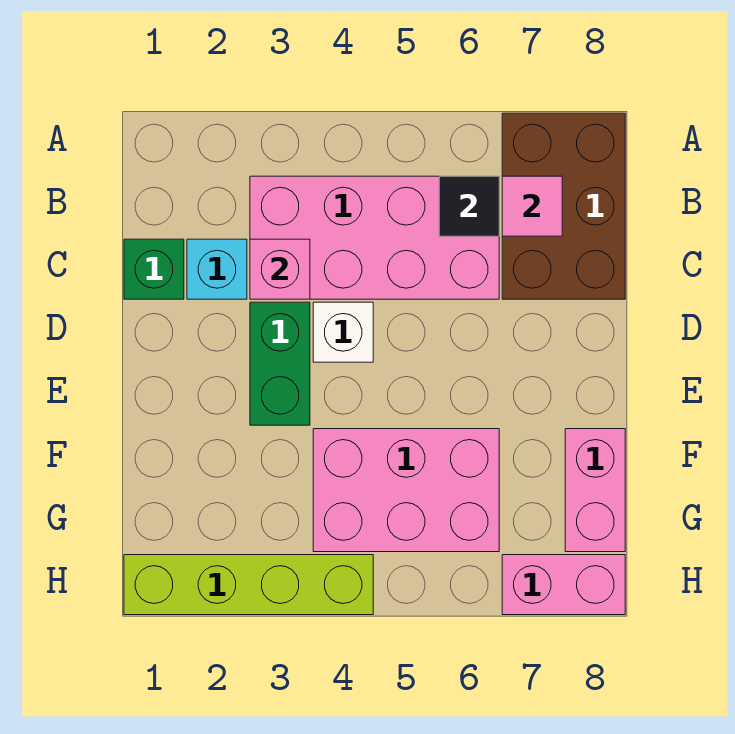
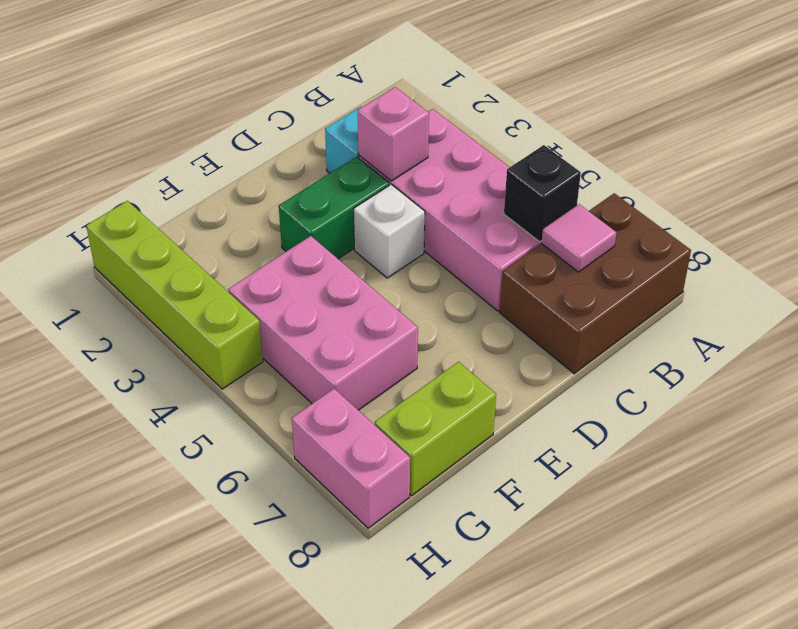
black tile B6 level 2 -> black brick B6 level 2
green brick C1 level 1 -> none
pink brick F8:G8 level 1 -> lime brick F8:G8 level 1

